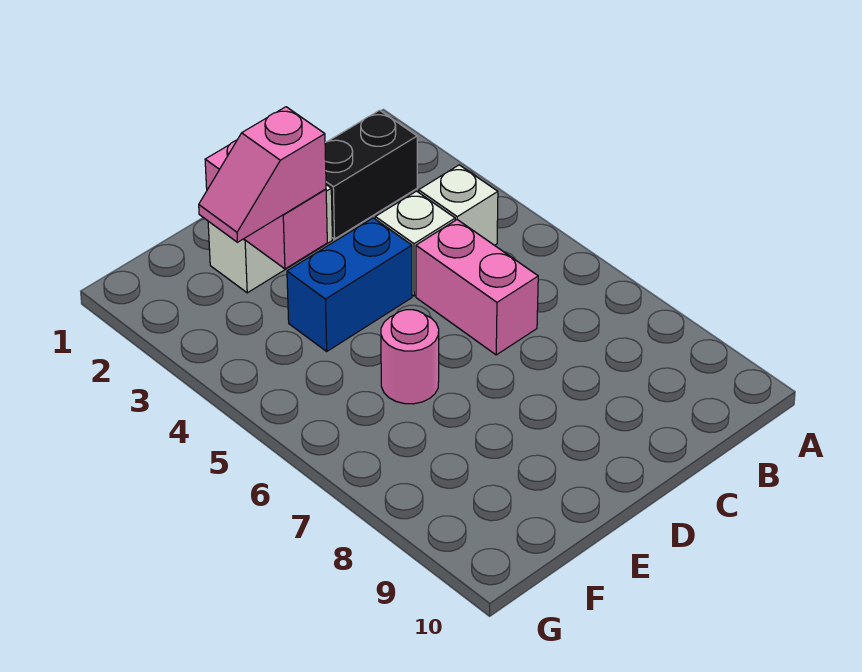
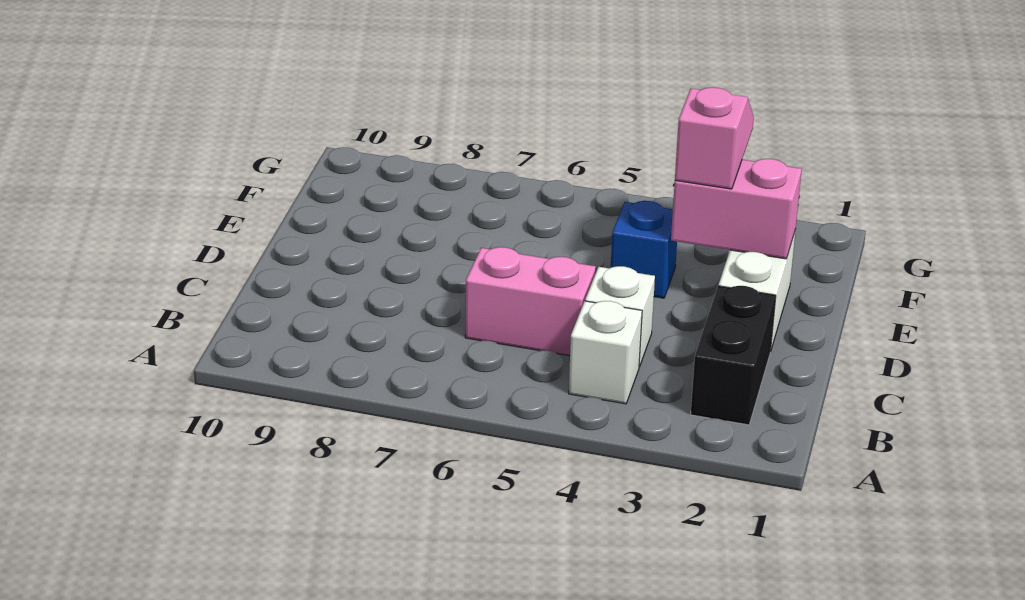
blue brick D4:E4 level 1 -> blue brick E4 level 1
pink round brick E6 level 1 -> none

